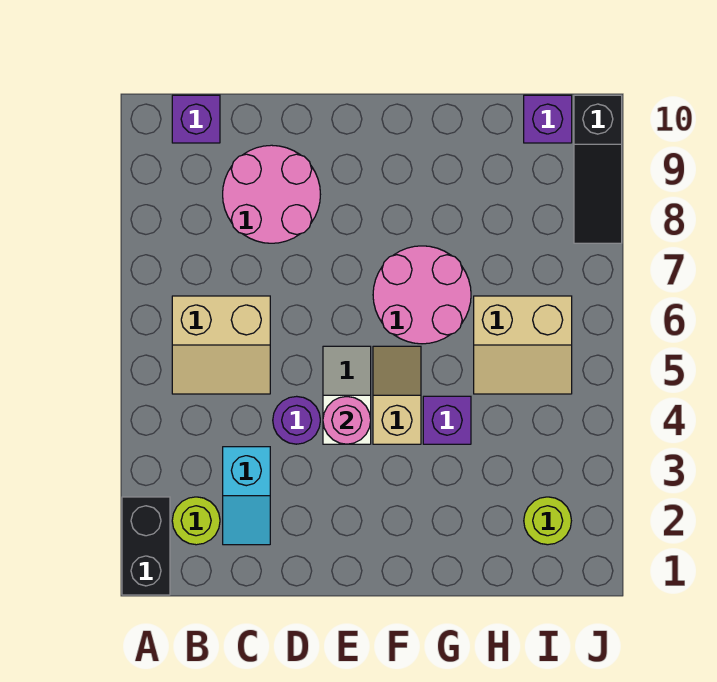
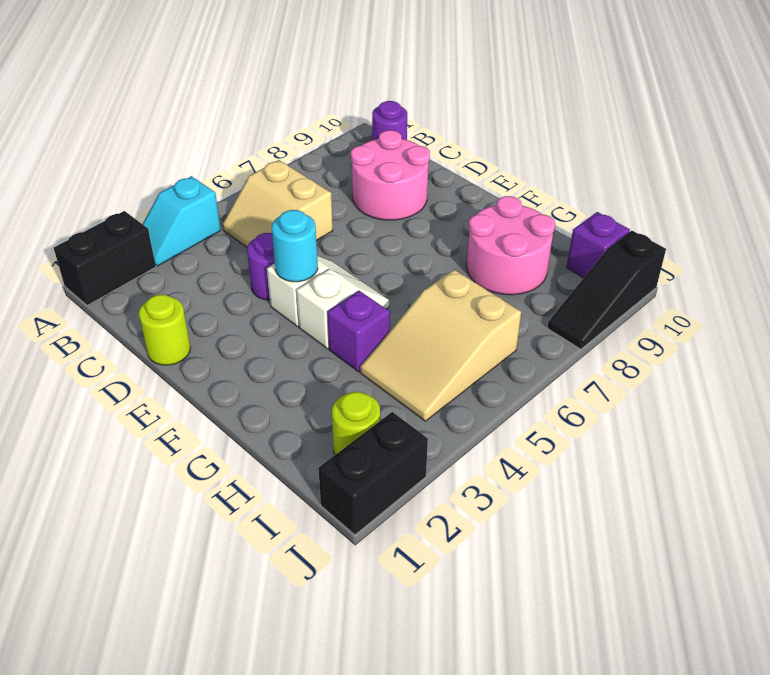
lime round brick B2 level 1 -> lime round brick D1 level 1
purple brick B10 level 1 -> purple round brick B10 level 1
cyan slope C2:C3 level 1 top 3 -> cyan slope A3:A4 level 1 top 4
pink round brick E4 level 2 -> cyan round brick E4 level 2
tan slope F4:F5 level 1 top 4 -> white slope F4:F5 level 1 top 4
pink round brick F6:G7 level 1 -> pink round brick G8:H9 level 1
tan slope H5:I6 level 1 top 6 -> tan slope H4:I6 level 1 top 6
none -> black brick J1:J2 level 1

